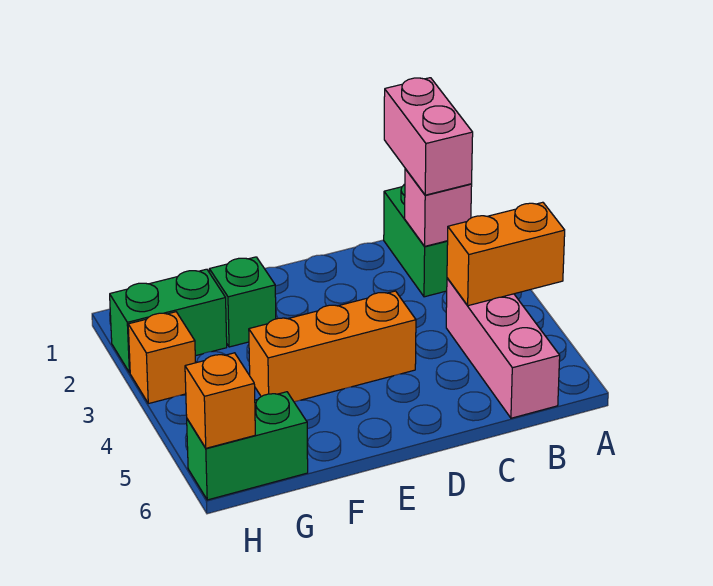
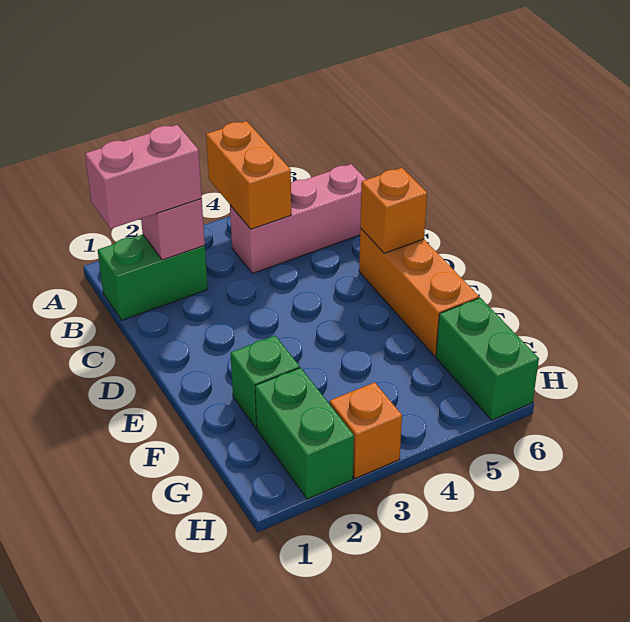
orange brick D4:F4 level 1 -> orange brick D6:F6 level 1
orange brick H6 level 2 -> orange brick D6 level 2

